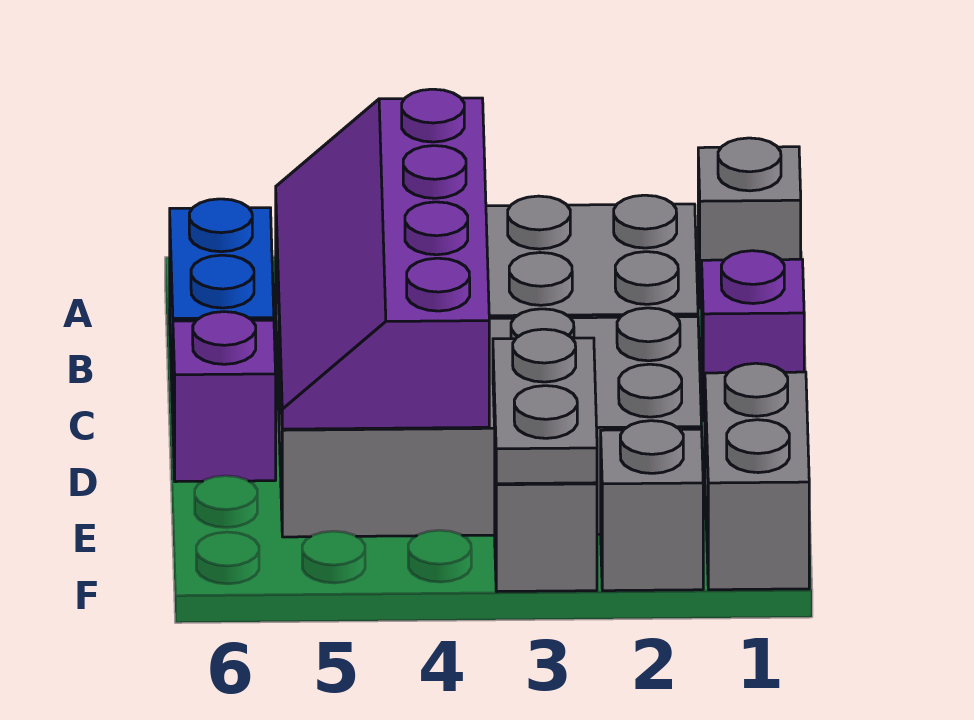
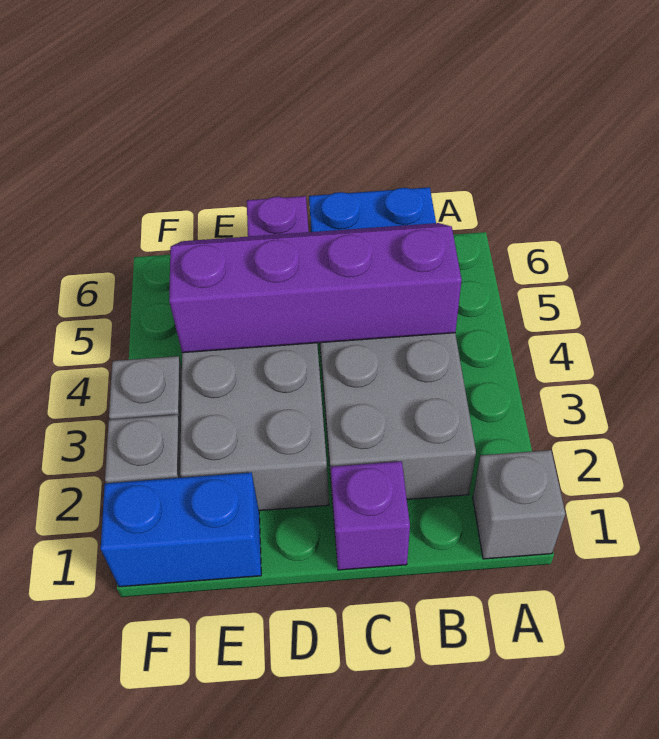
grey brick E1:F1 level 1 -> blue brick E1:F1 level 1
grey plate E3:F3 level 2 -> none

